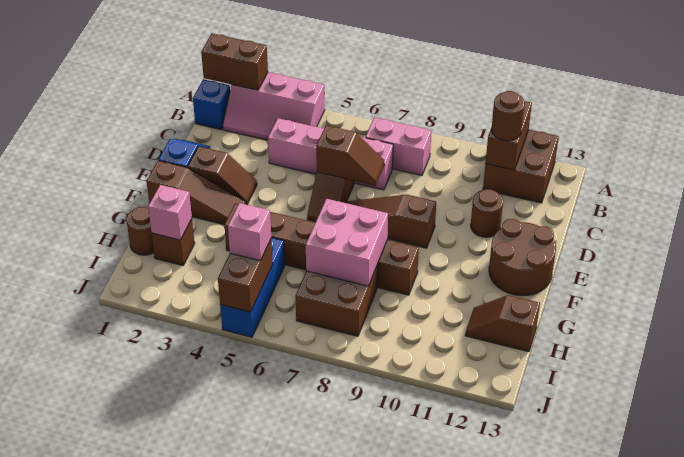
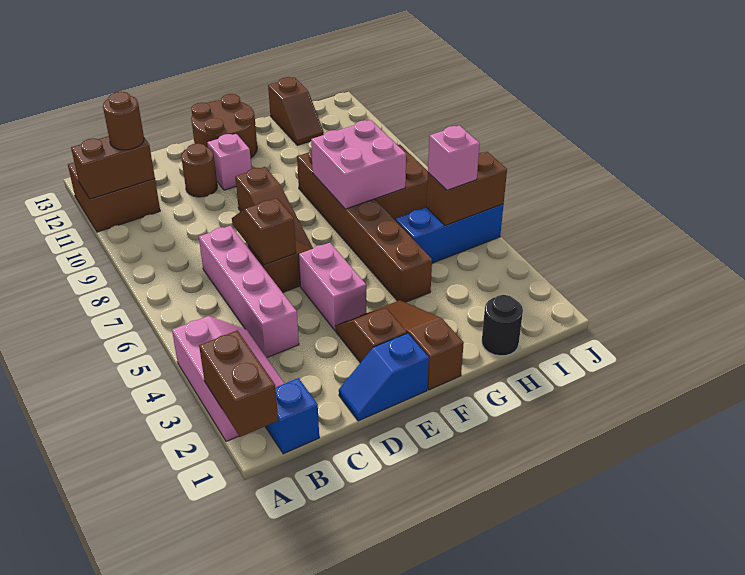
pink brick B7:B8 level 1 -> pink brick E4:E5 level 1
brown round brick H1 level 1 -> black round brick H1 level 1
brown brick H2 level 1 -> none
pink brick H2 level 2 -> pink brick E11 level 1

